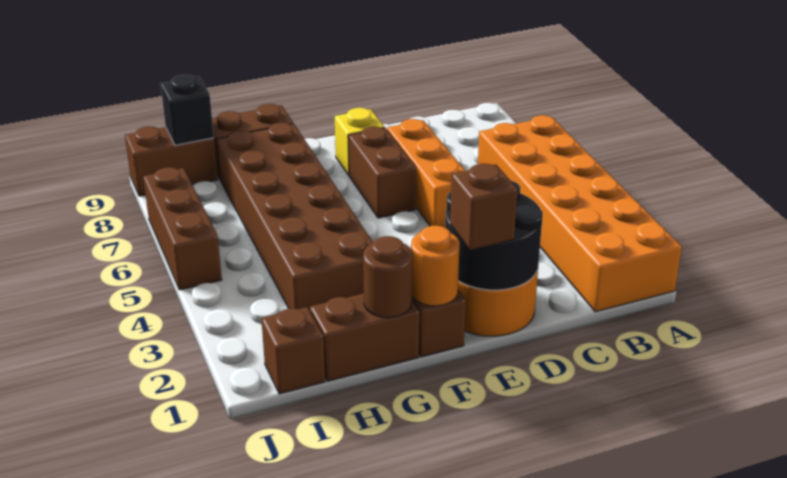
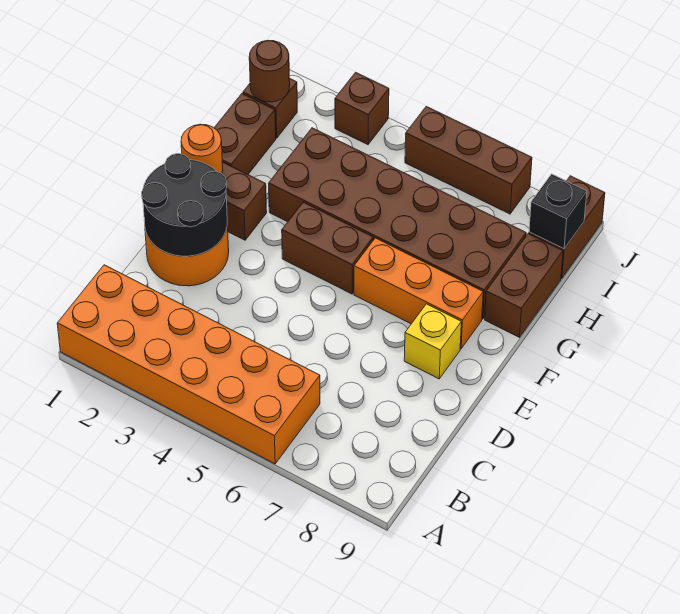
orange brick D5:D7 level 1 -> orange brick F6:F8 level 1
brown brick E1 level 3 -> brown brick J3 level 1
brown brick E6:E7 level 1 -> brown brick F4:F5 level 1
brown round brick G1 level 2 -> brown round brick I1 level 2

